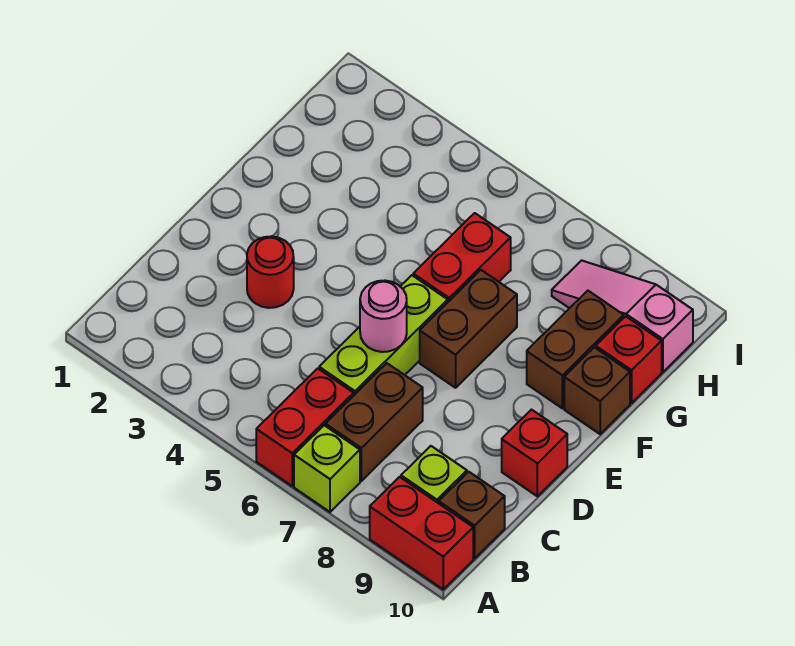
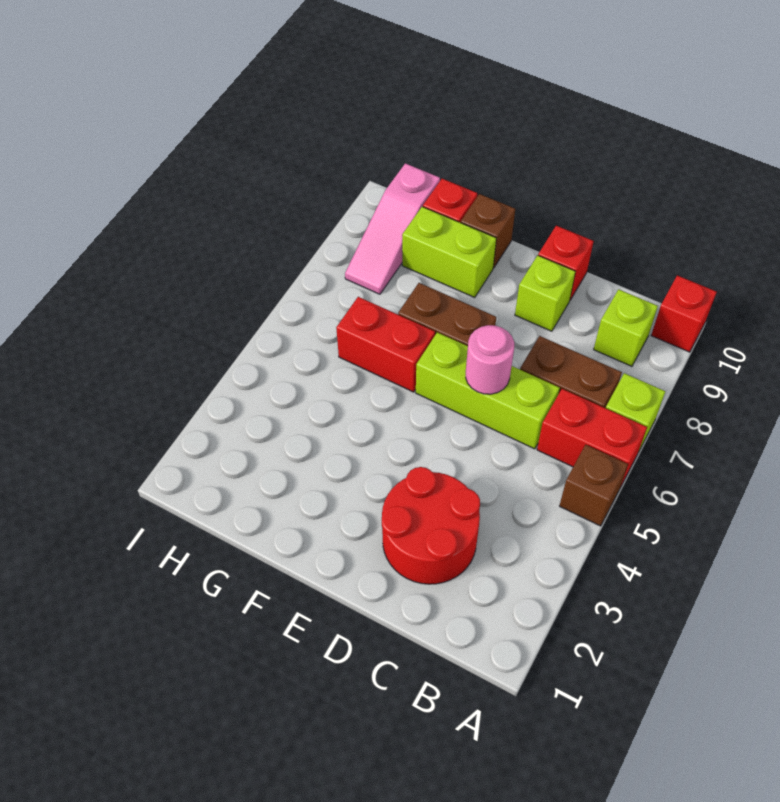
red brick A9:A10 level 1 -> red brick A10 level 1
brown brick B10 level 1 -> brown brick A5 level 1
red round brick D3 level 1 -> red round brick C2:D3 level 1
none -> lime brick D9 level 1
brown brick F9:G9 level 1 -> lime brick F9:G9 level 1

